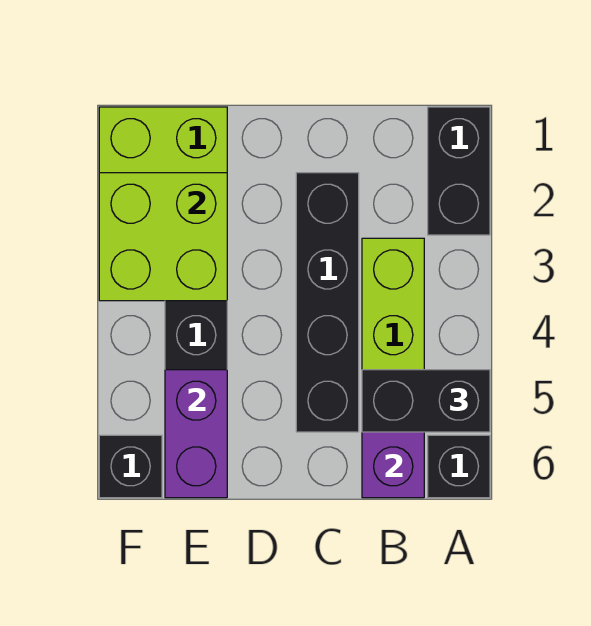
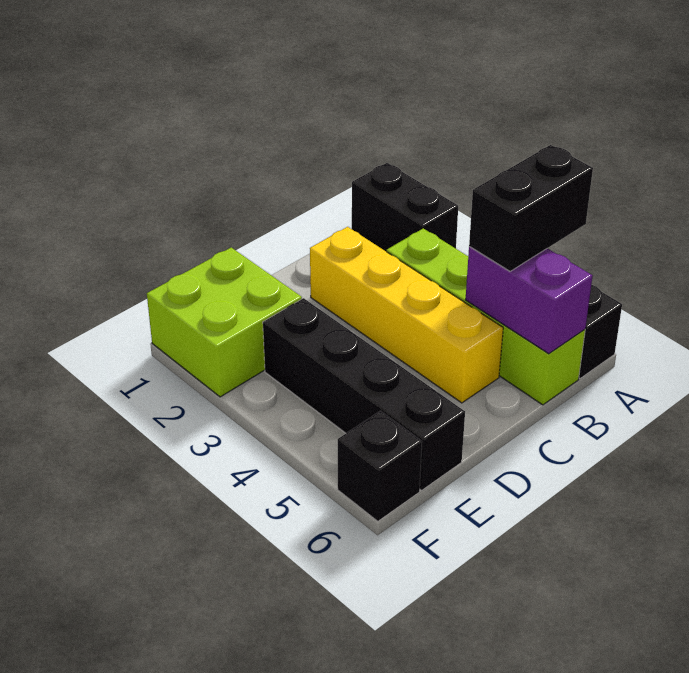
black brick C2:C5 level 1 -> yellow brick C2:C5 level 1
lime brick E2:F3 level 2 -> none
purple brick E5:E6 level 2 -> none

